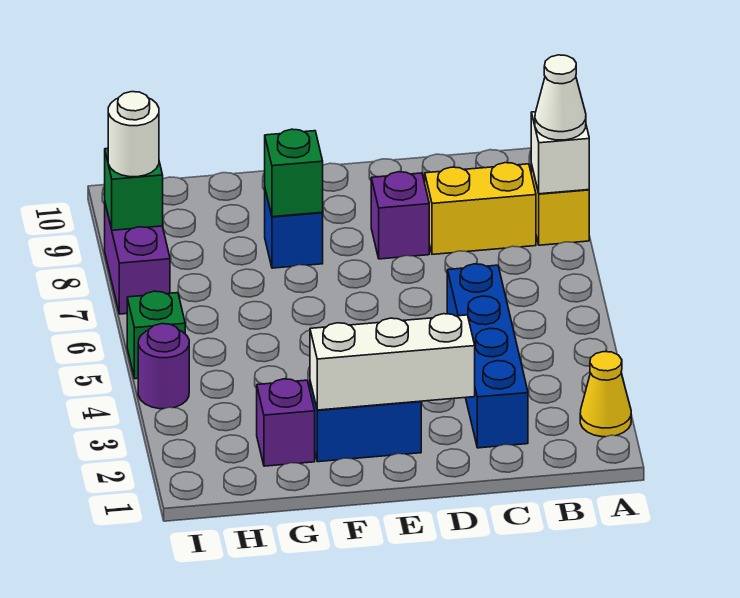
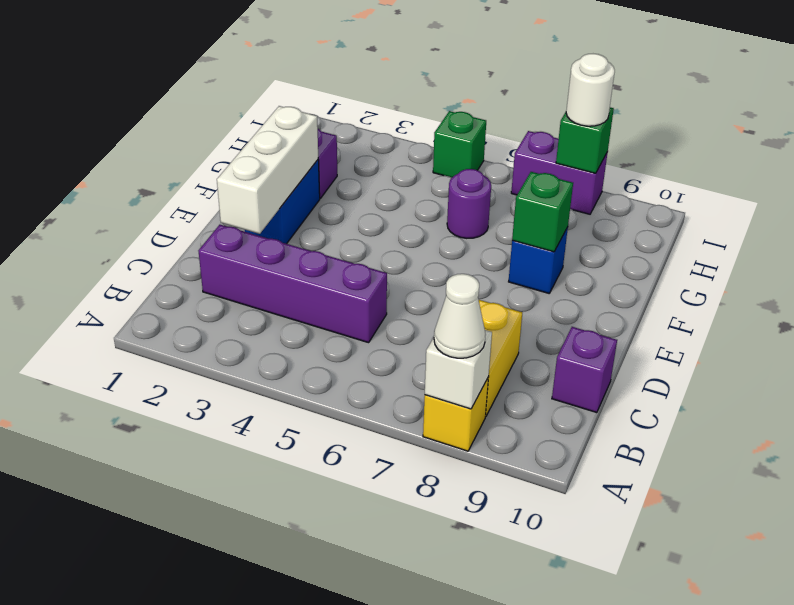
yellow cone A2 level 1 -> none
blue brick C2:C5 level 1 -> purple brick C2:C5 level 1
purple brick D8 level 1 -> purple brick C10 level 1
purple round brick I4 level 1 -> purple round brick G6 level 1

